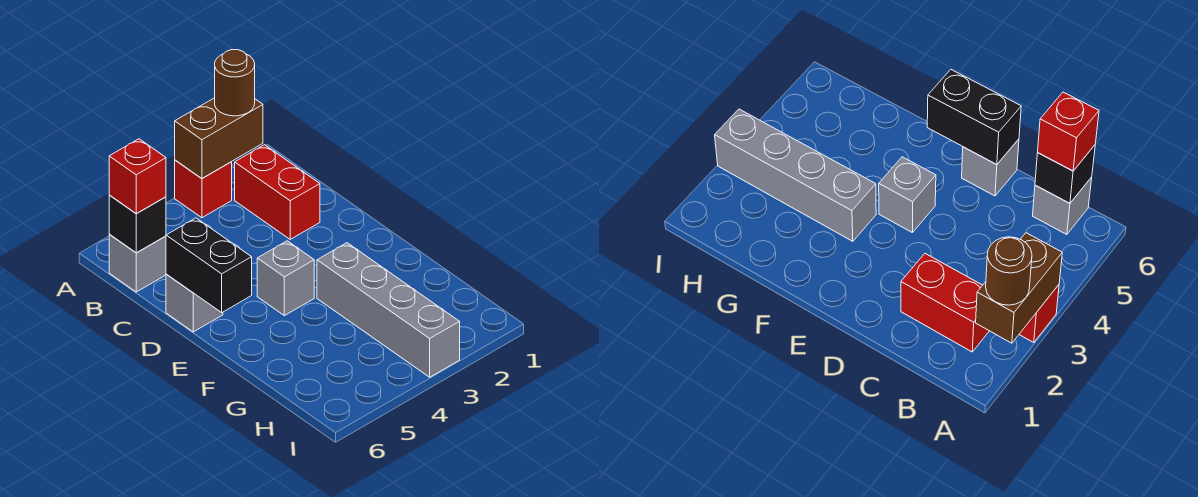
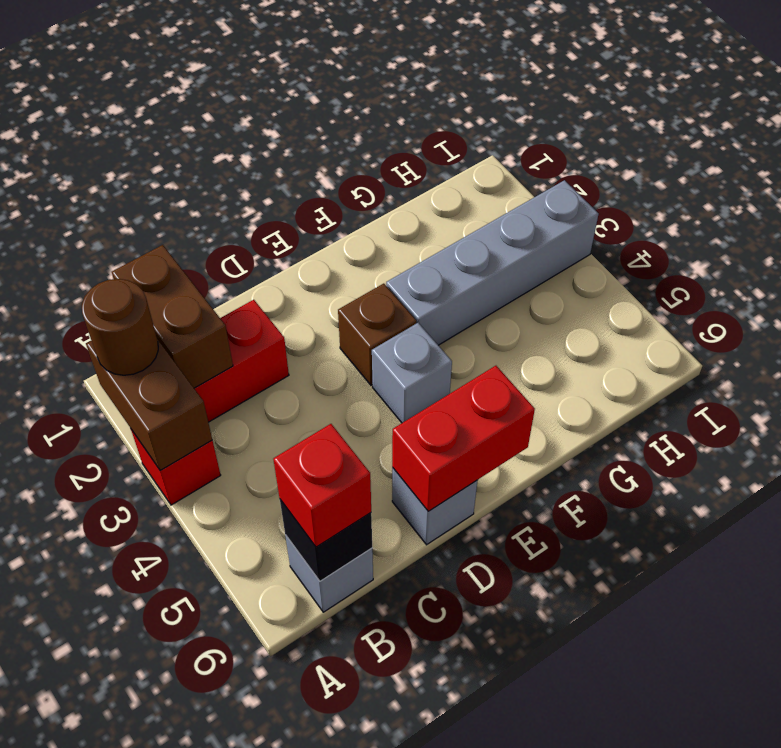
none -> brown brick B1:B2 level 2
black brick D6:E6 level 2 -> red brick D6:E6 level 2
none -> brown brick E3 level 1

